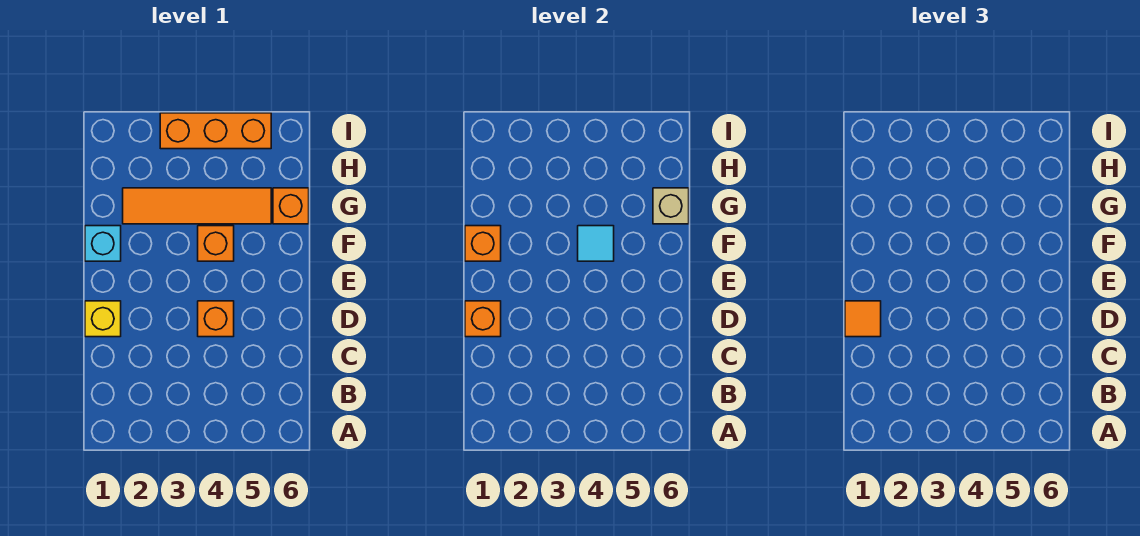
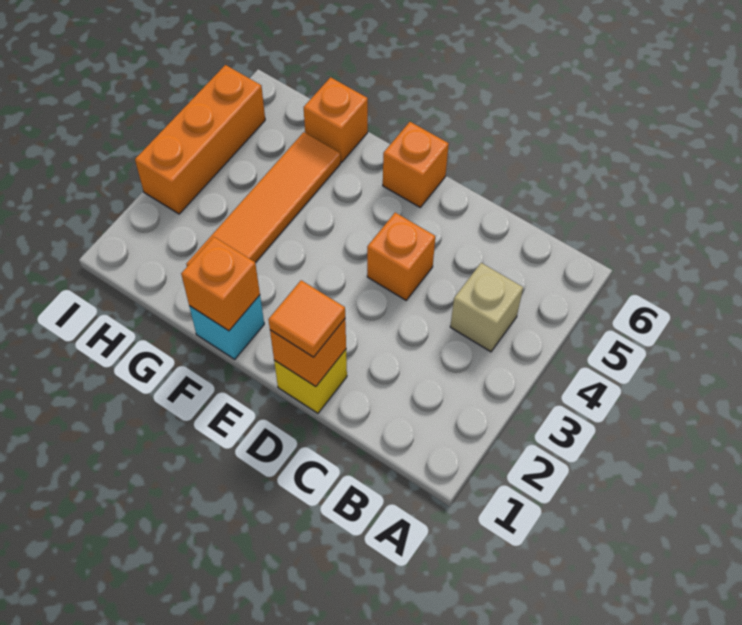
orange brick F4 level 1 -> orange brick E6 level 1
cyan tile F4 level 2 -> none
tan brick G6 level 2 -> tan brick B4 level 1

